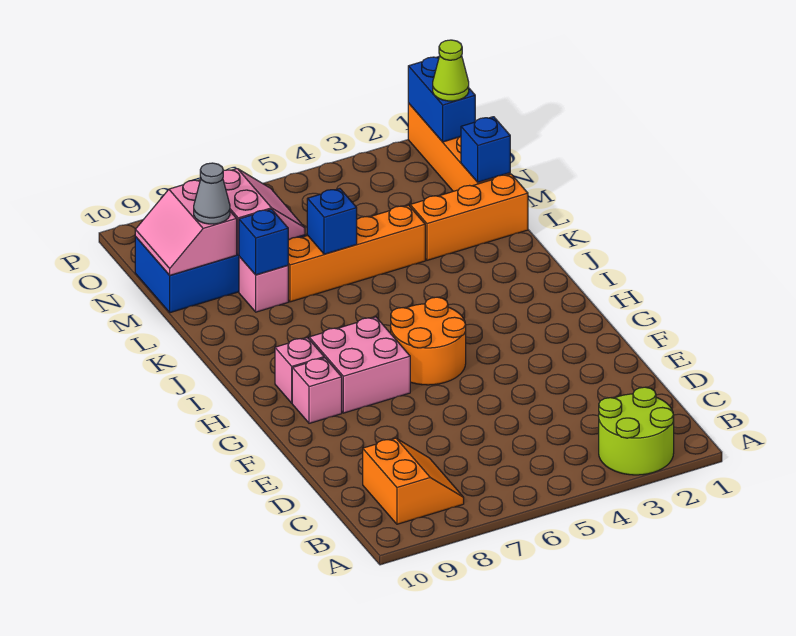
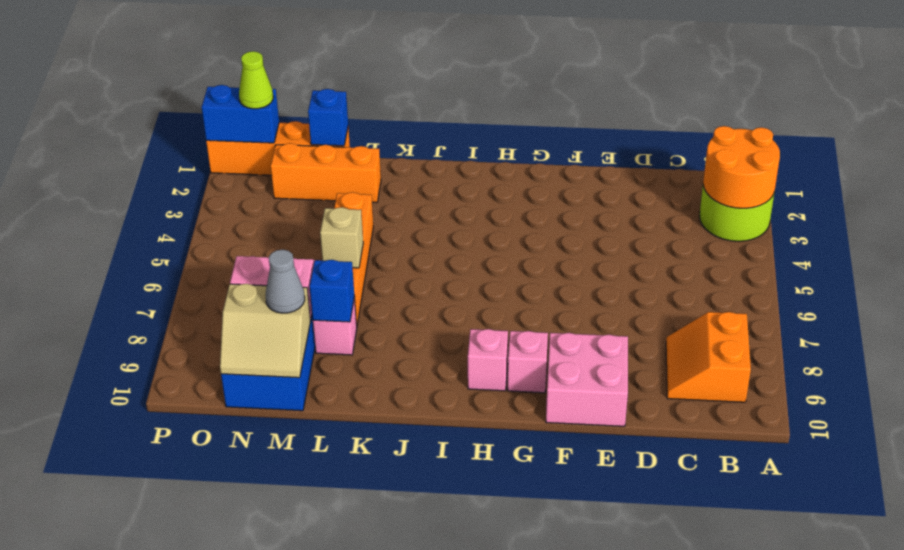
orange slope B8:C9 level 1 top 9 -> orange slope B8:C9 level 1 top B
orange round brick G5:H6 level 1 -> orange round brick A2:B3 level 2
pink brick G7:H8 level 1 -> pink brick E9:F10 level 1
orange brick L1:L3 level 1 -> orange brick L2:N2 level 1
blue brick L6 level 2 -> tan brick L6 level 2
pink slope M9:N10 level 2 top 9 -> tan slope M9:N10 level 2 top 9

